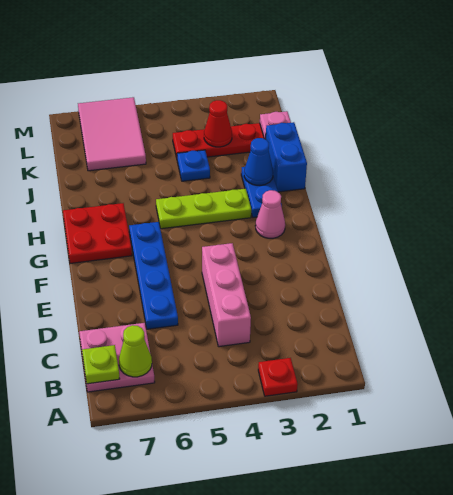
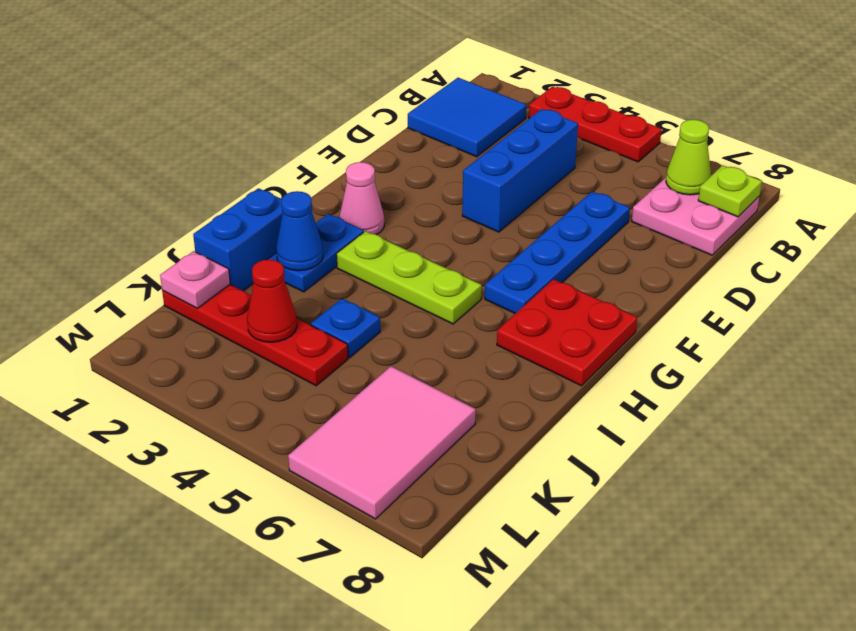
red plate A3 level 1 -> red plate A3:A5 level 1
none -> blue tile B1:C2 level 1
pink brick C4:E4 level 1 -> blue brick C4:E4 level 1

